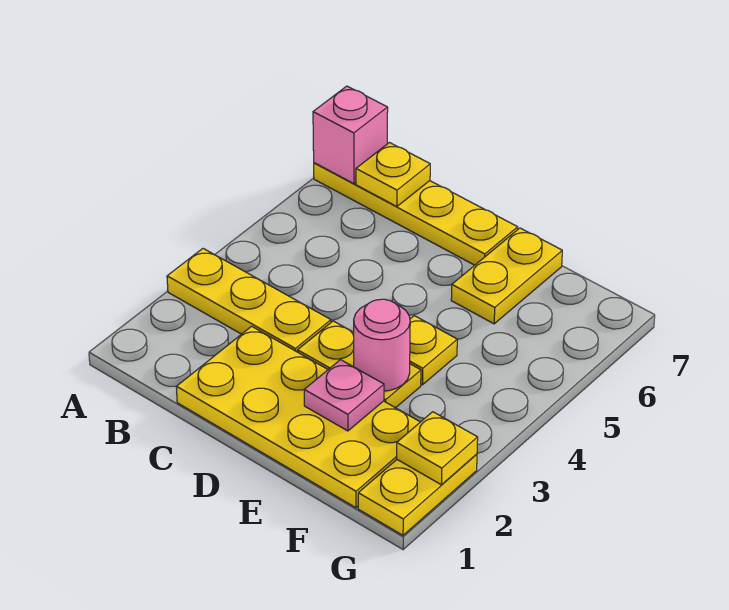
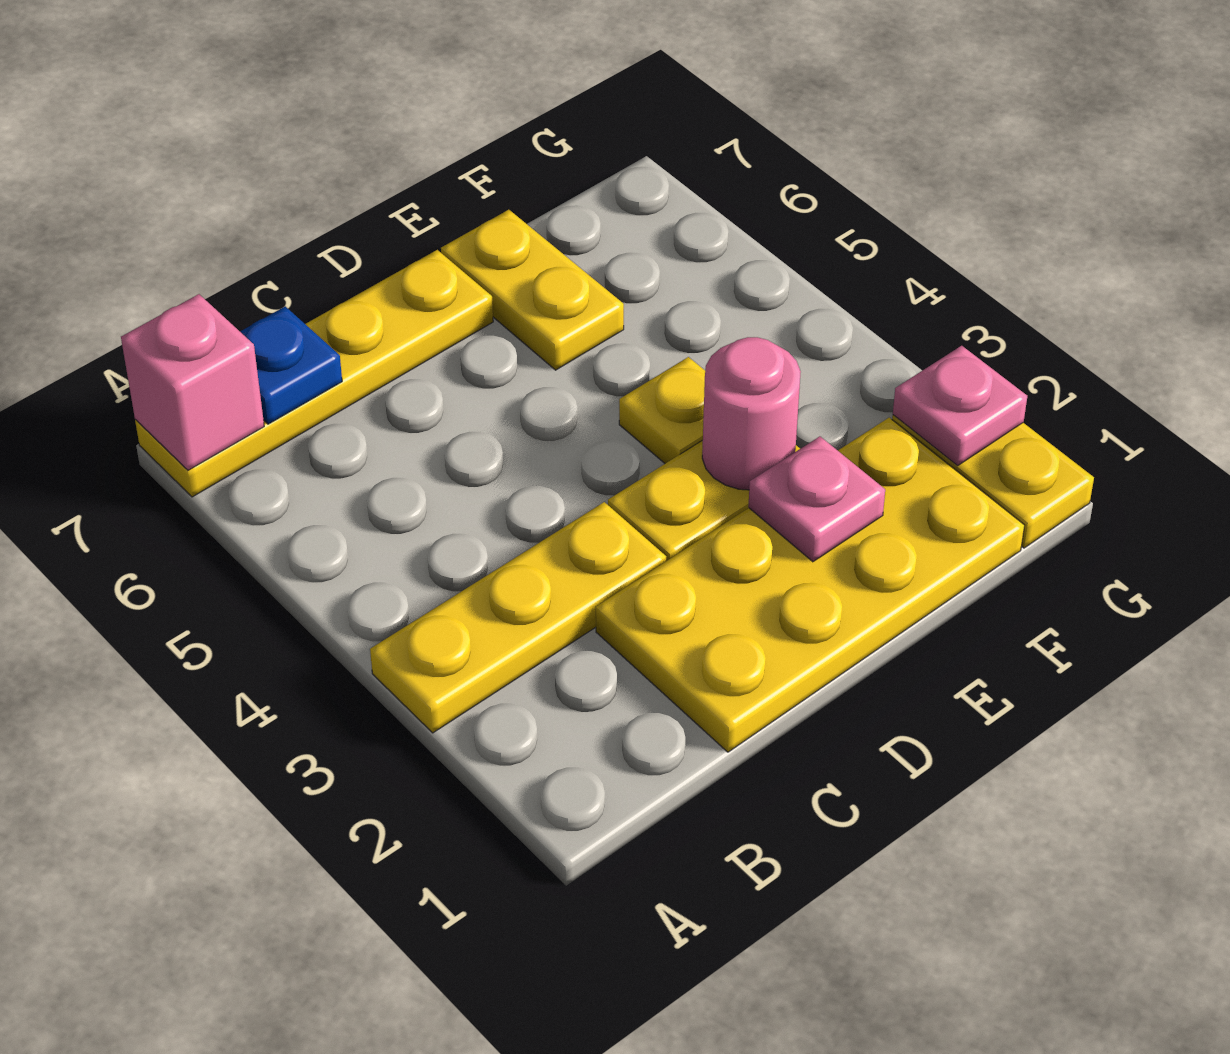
yellow plate B7 level 2 -> blue plate B7 level 2
yellow plate G2 level 2 -> pink plate G2 level 2

